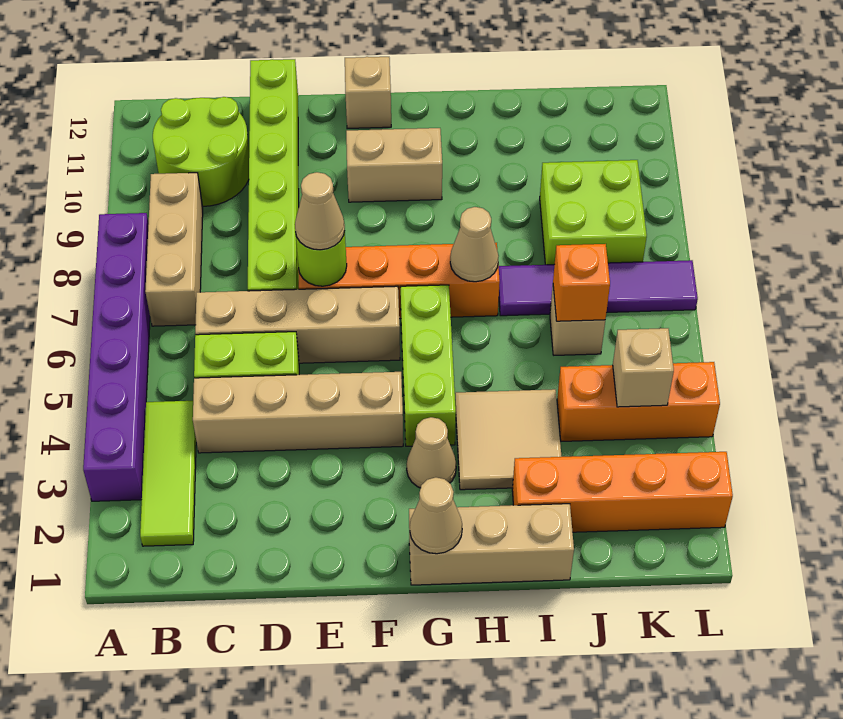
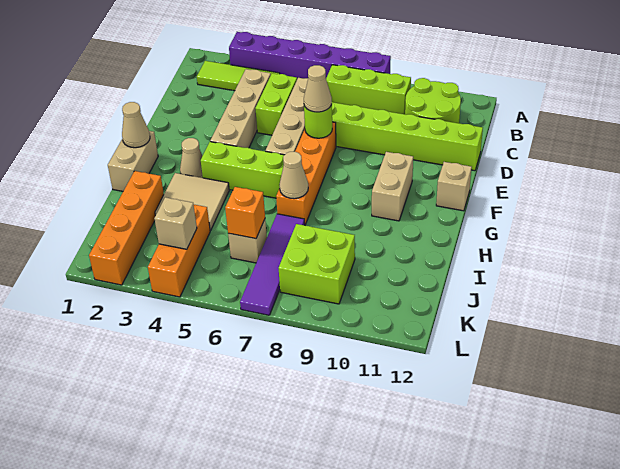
tan brick B7:B9 level 1 -> lime brick B7:B9 level 1
tan brick G1:I1 level 1 -> tan brick G1:H1 level 1

